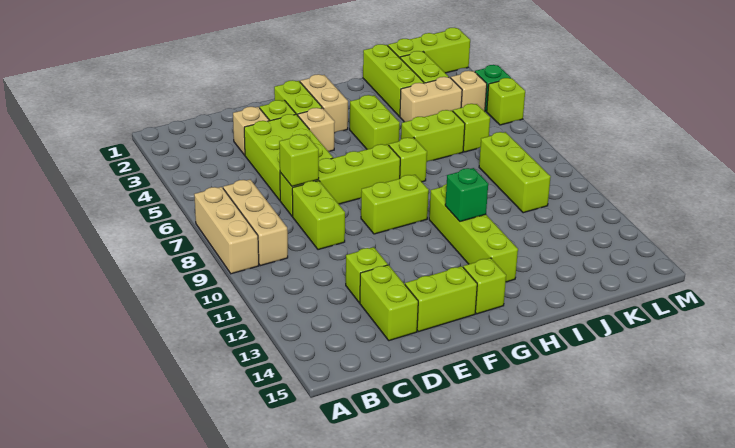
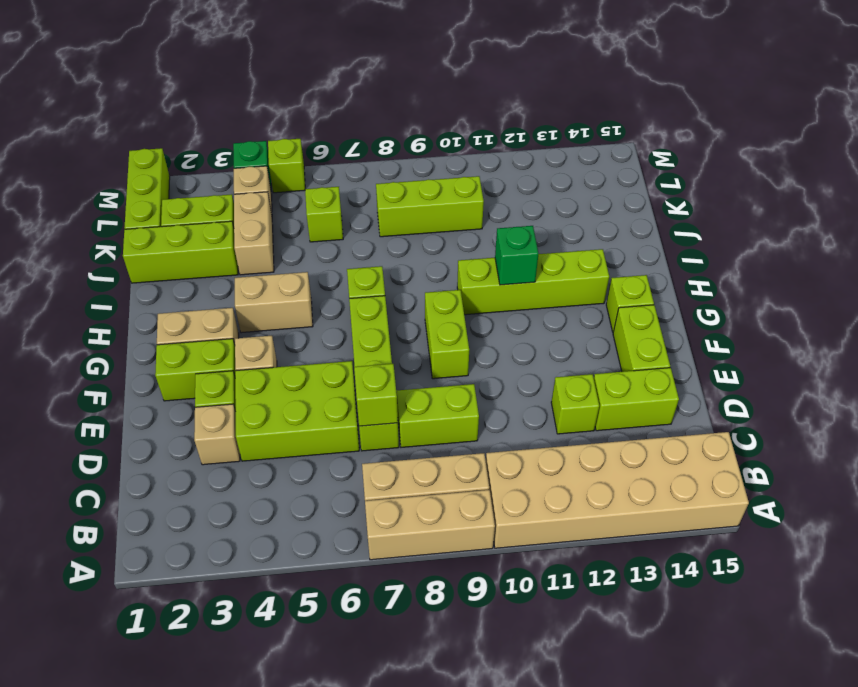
none -> tan brick A10:B15 level 1
lime brick H4:H5 level 1 -> tan brick H4:H5 level 1
lime brick I6:J6 level 1 -> none

